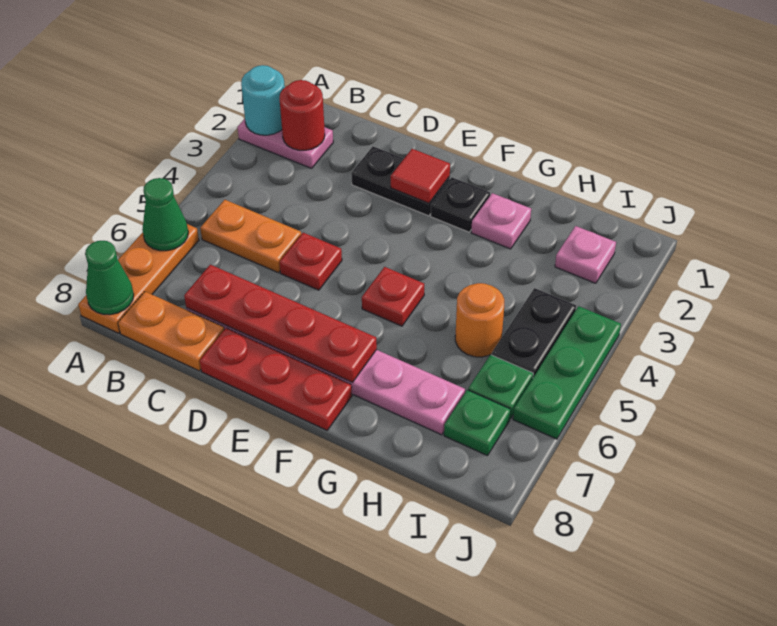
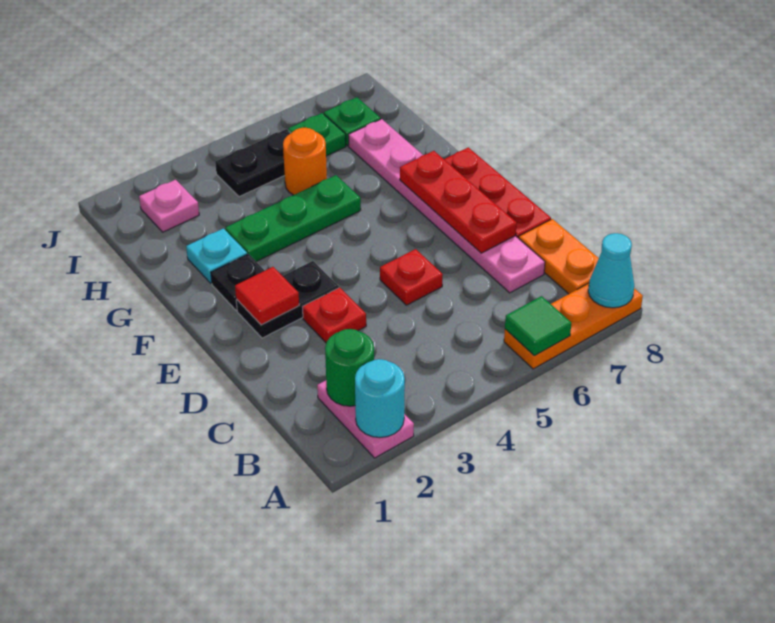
green cone A6 level 2 -> green tile A6 level 2
green cone A8 level 2 -> cyan cone A8 level 2
red round brick B2 level 2 -> green round brick B2 level 2
orange plate B5:C5 level 1 -> none
red plate C7:F7 level 2 -> red plate D7:F7 level 2
black plate D2:E2 level 1 -> black plate E2:E3 level 1
red plate F5 level 1 -> red plate D3 level 1
pink plate G2 level 1 -> cyan plate G2 level 1
green plate J4:J6 level 1 -> green plate G3:G5 level 1

